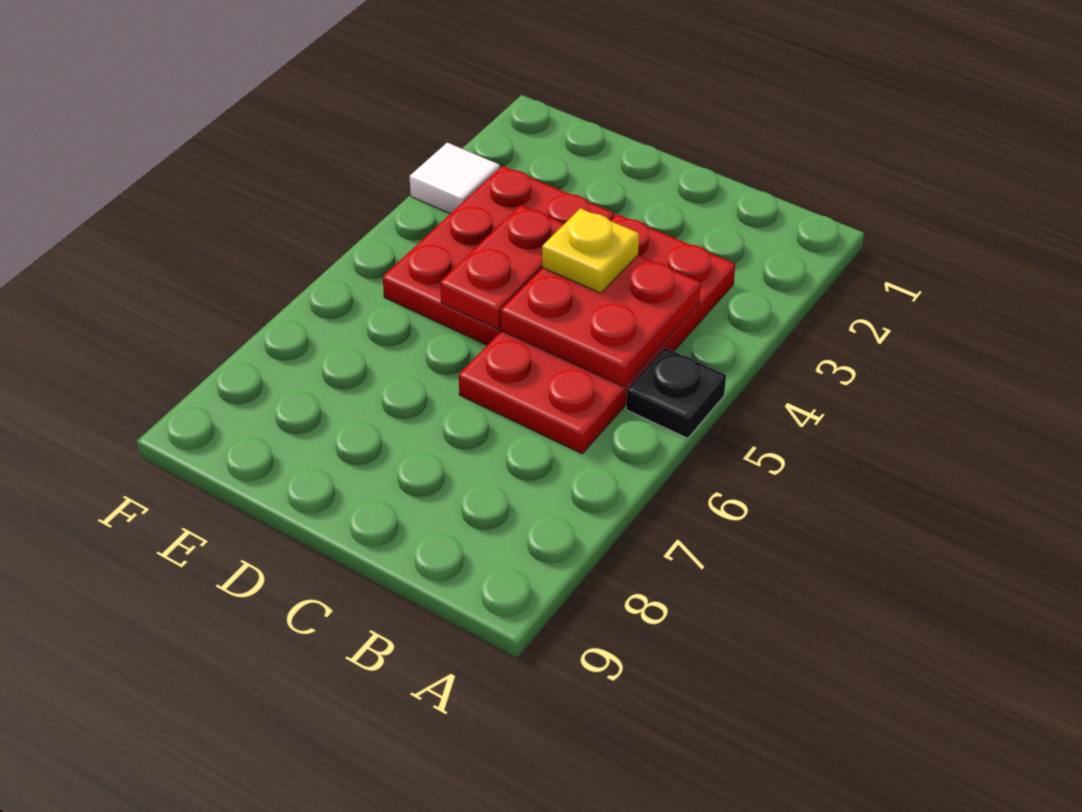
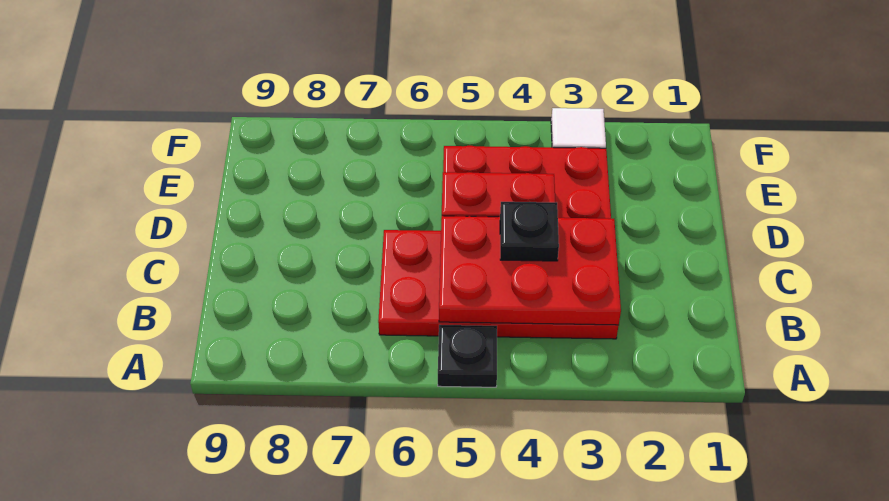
red plate B4:C5 level 2 -> red plate B3:C5 level 2
yellow plate C4 level 3 -> black plate C4 level 3

